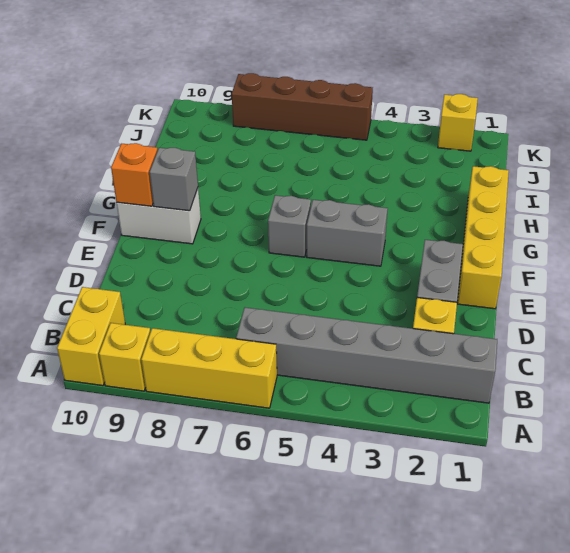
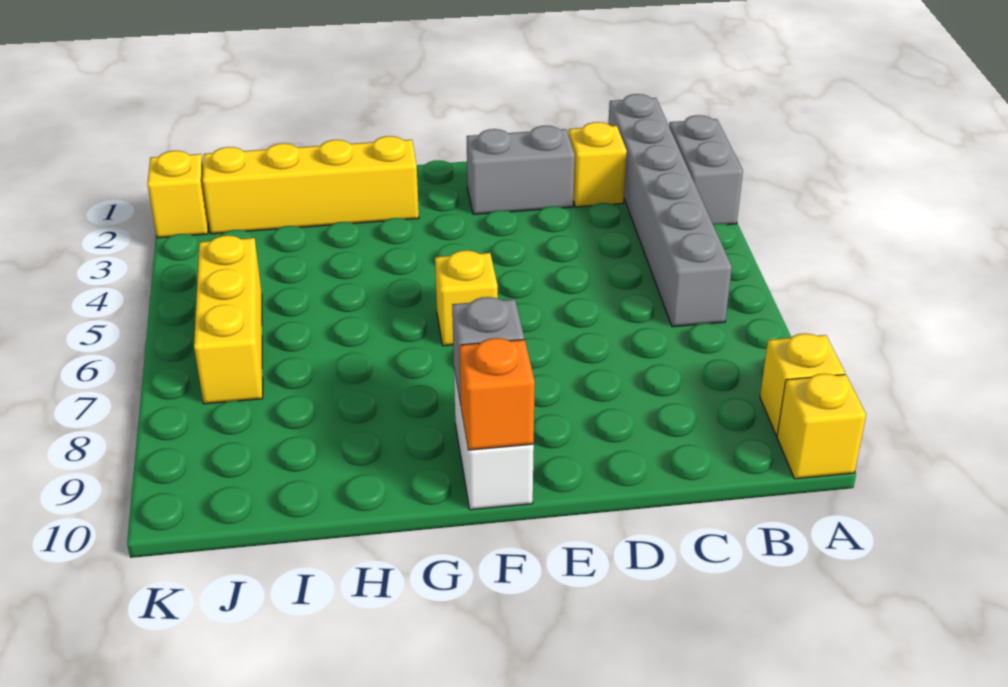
yellow brick A6:A8 level 1 -> yellow brick J5:J7 level 1
yellow brick A10:B10 level 1 -> yellow brick A10 level 1
yellow brick E1:H1 level 1 -> yellow brick G2:J2 level 1
grey brick F4:F5 level 1 -> grey brick A2:A3 level 1
grey brick F6 level 1 -> yellow brick F6 level 1
brown brick K5:K8 level 1 -> none

